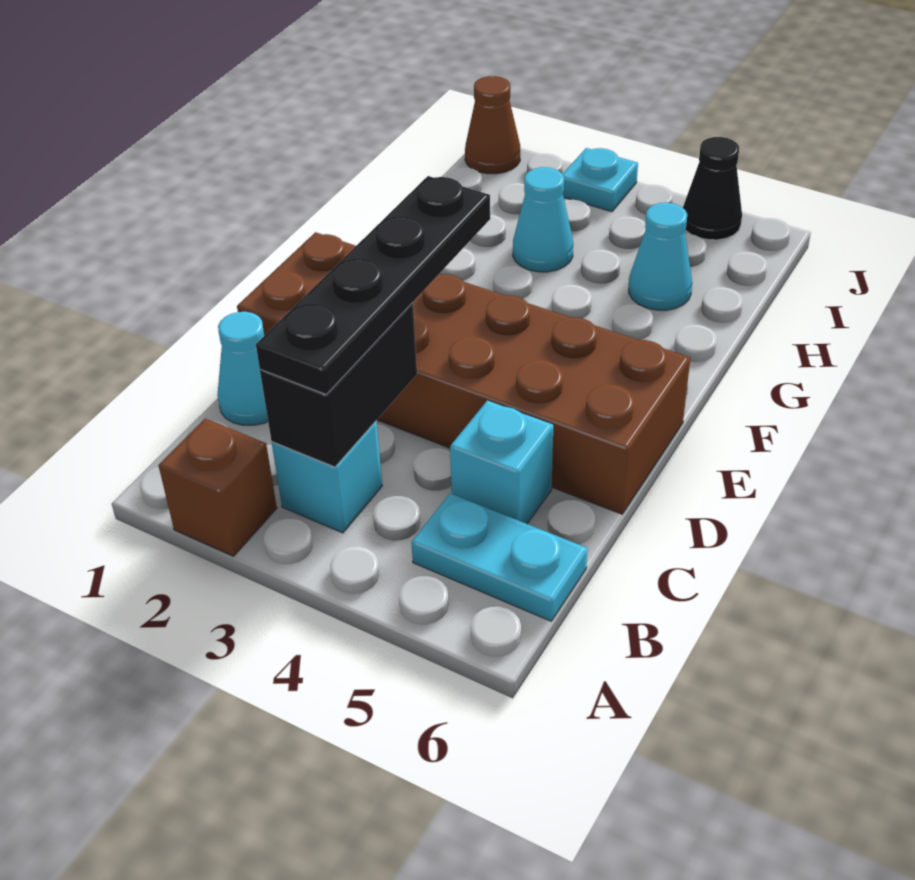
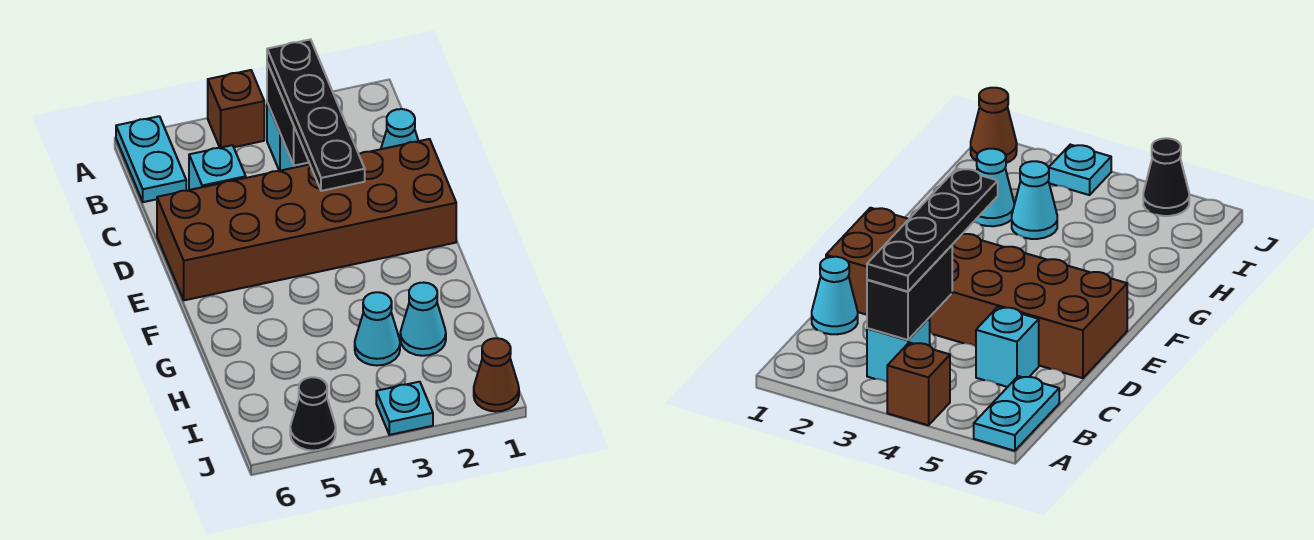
brown brick A2 level 1 -> brown brick A4 level 1
cyan plate B5:B6 level 1 -> cyan plate A6:B6 level 1
cyan cone H5 level 1 -> cyan cone H2 level 1

